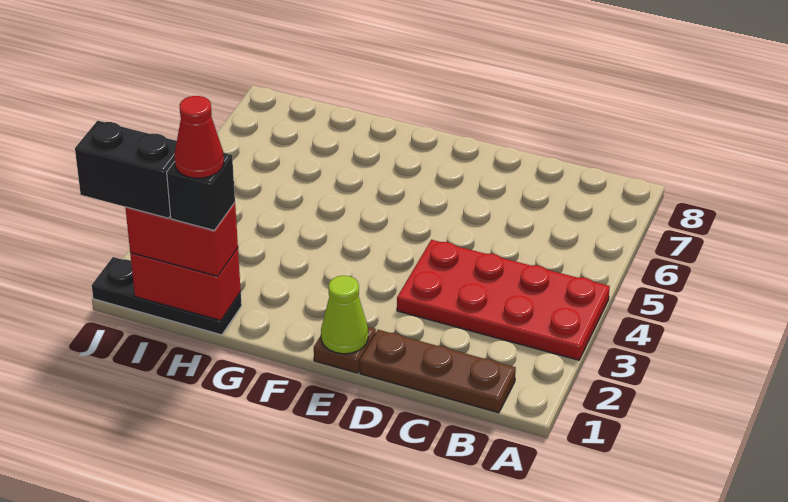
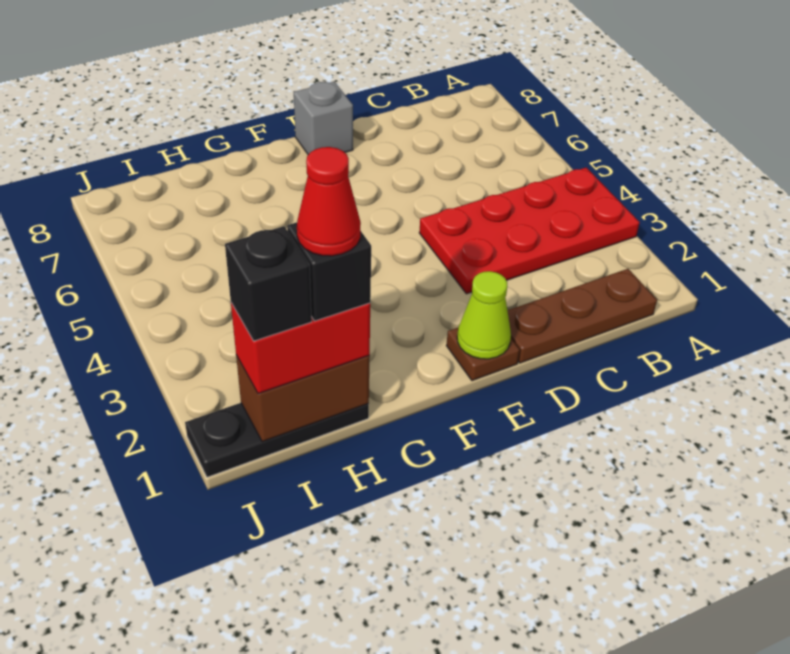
none -> grey brick E8 level 1
red brick H1:I1 level 2 -> brown brick H1:I1 level 2
black brick I1:J1 level 4 -> black brick I1 level 4

